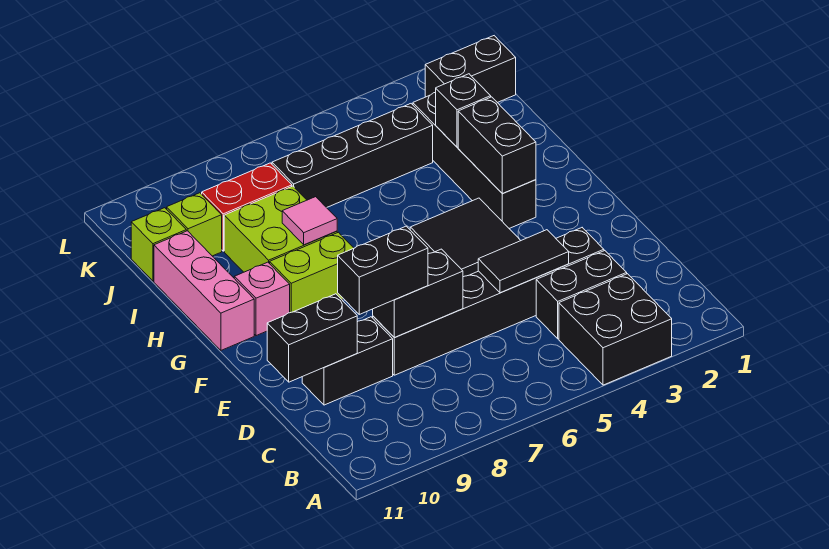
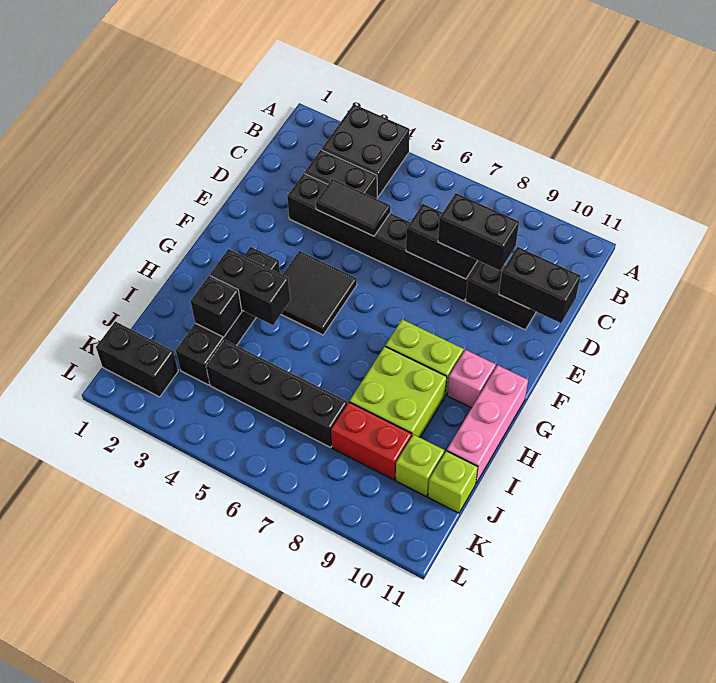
black brick G3:H3 level 2 -> black brick H3:H4 level 2
pink tile H8 level 2 -> none

